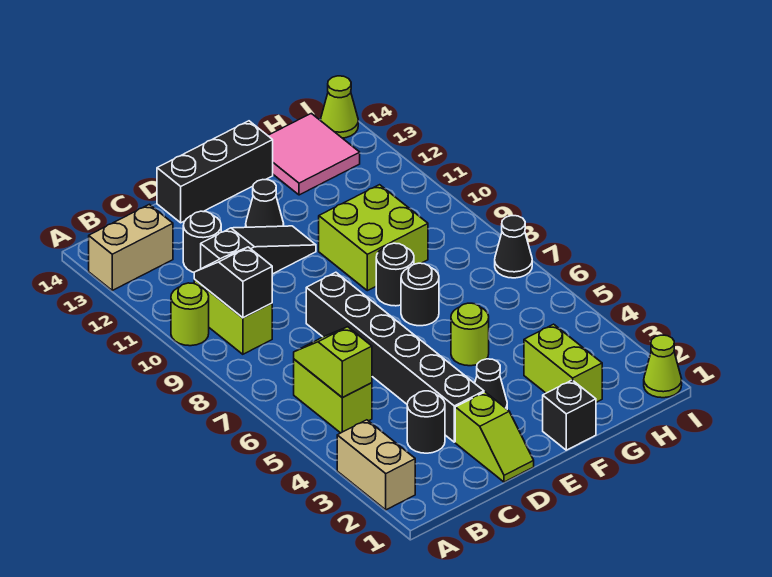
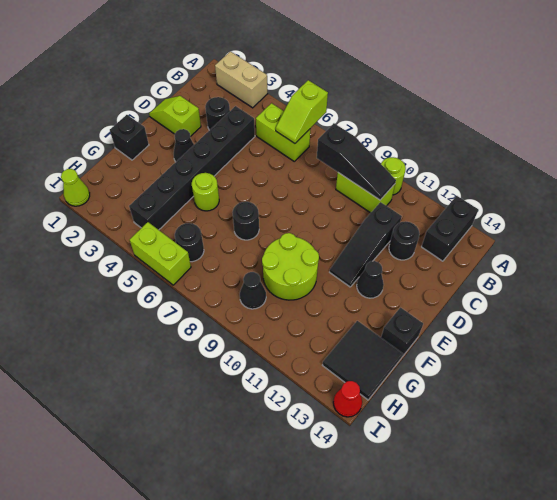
tan brick A13:B13 level 1 -> black brick A13:B13 level 1
lime slope B5:B6 level 2 top 5 -> lime slope A6:B6 level 2 top A
black slope B9:B10 level 2 top 9 -> black slope B8:B10 level 2 top 8
black brick D3:D8 level 1 -> black brick C4:H4 level 1
black brick D14:F14 level 1 -> black brick F14 level 1
black round brick F8 level 1 -> black round brick H6 level 1
lime brick F9:G10 level 1 -> lime round brick F9:G10 level 1
lime brick G2:G3 level 1 -> lime brick I5:I6 level 1
pink tile G13:H14 level 1 -> black tile G13:H14 level 1
black cone I7 level 1 -> black cone H9 level 1
lime cone I14 level 1 -> red cone I14 level 1

